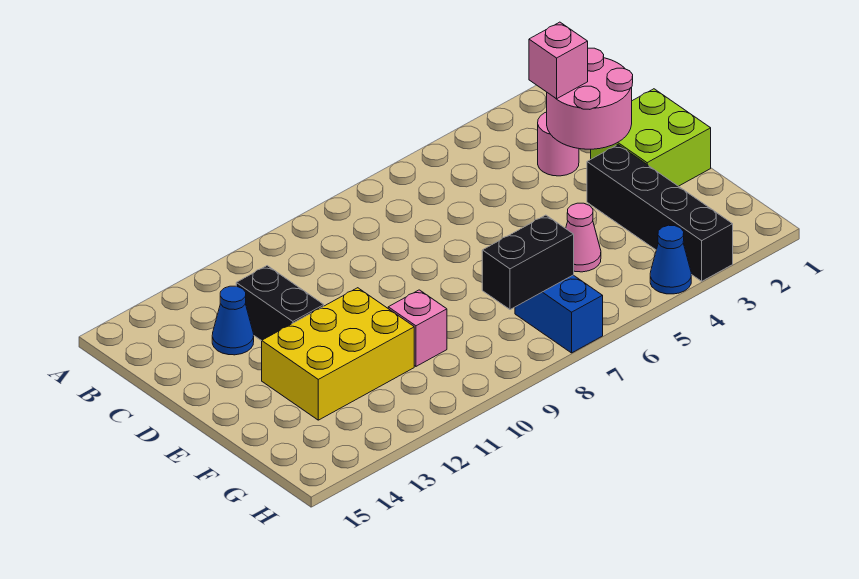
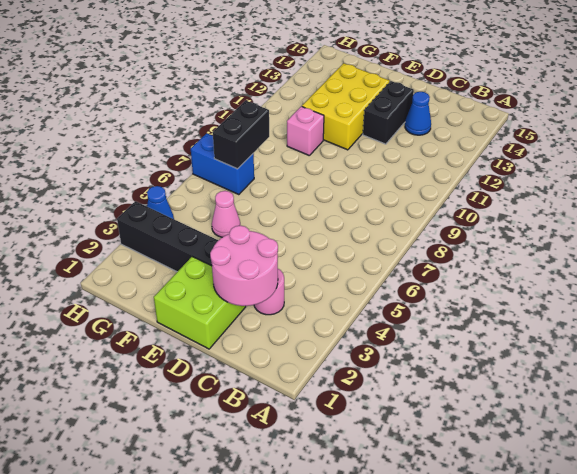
pink brick C3 level 3 -> none
black brick C12:D12 level 1 -> black brick D12:D13 level 1

